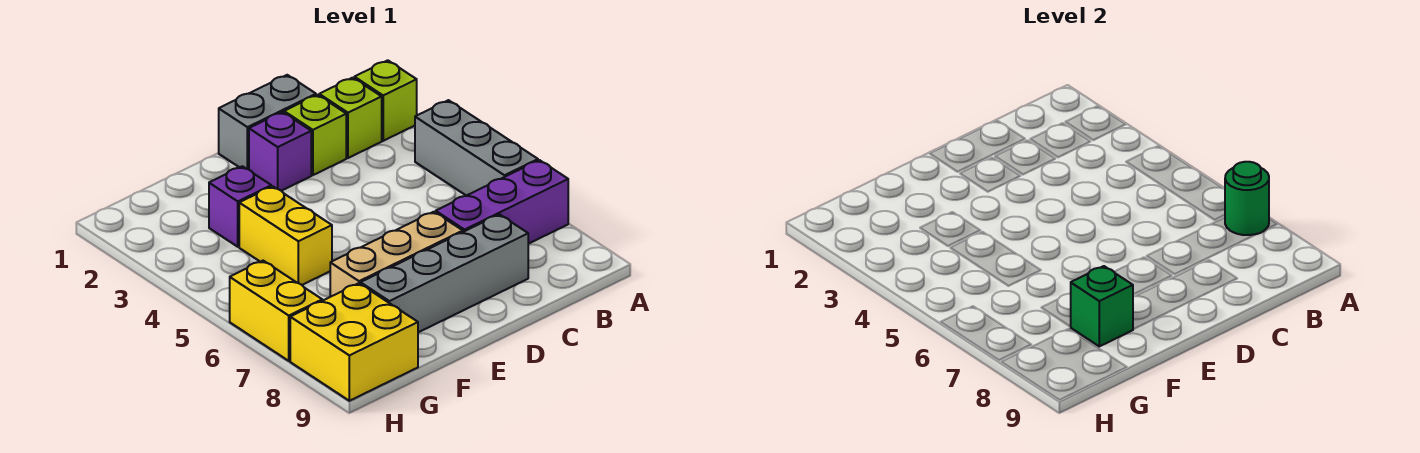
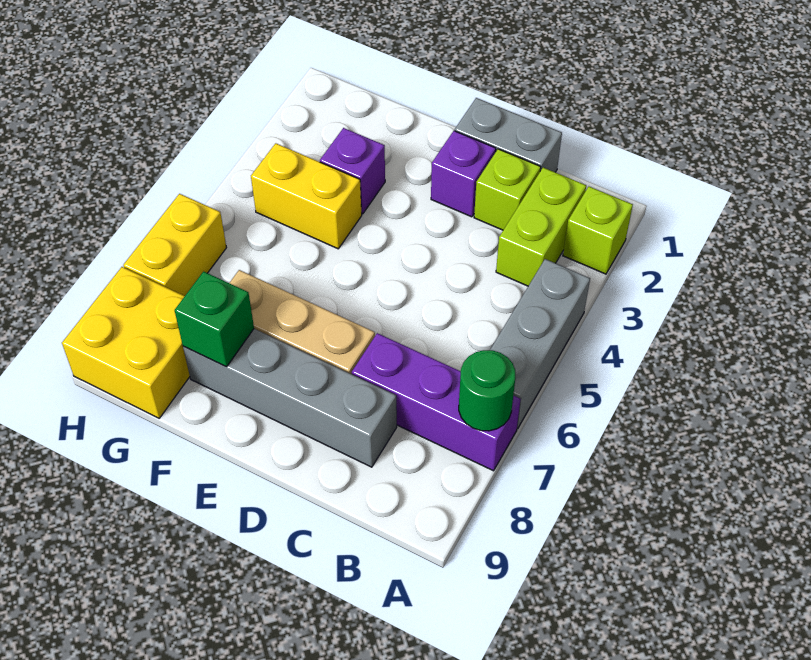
lime brick B2 level 1 -> lime brick B2:B3 level 1
yellow brick F4:F5 level 1 -> yellow brick F4:G4 level 1

